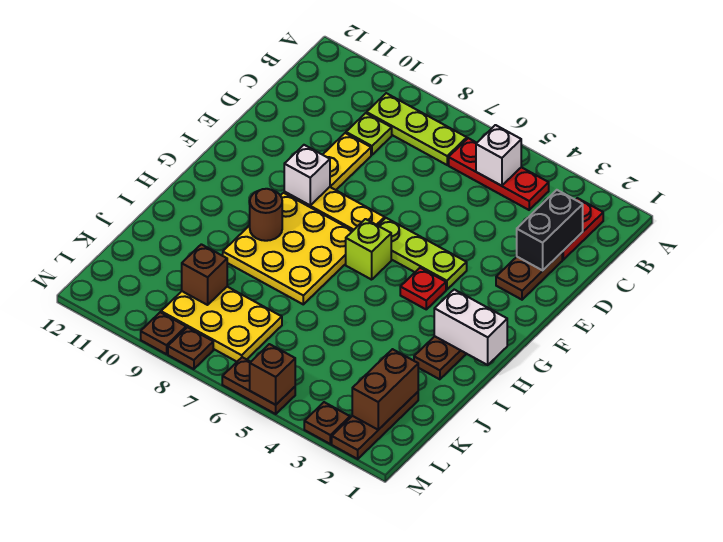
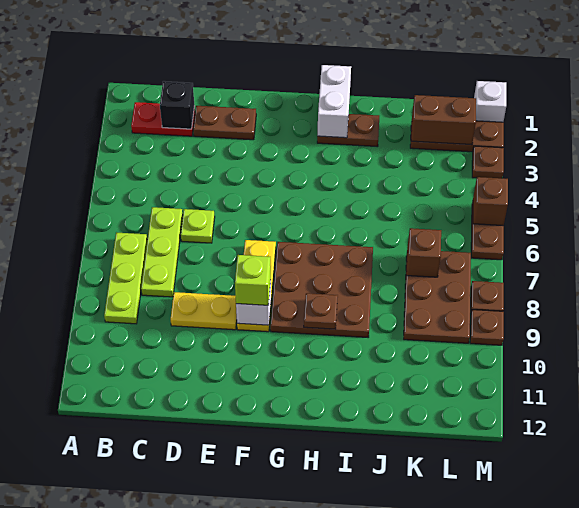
red plate B4:B6 level 1 -> none
white brick B5 level 2 -> white brick M1 level 1
black brick C2:D2 level 2 -> black brick C2 level 2
lime plate C9 level 1 -> lime plate D6 level 1
lime plate F4:F6 level 1 -> lime plate C6:C8 level 1
red plate G4 level 1 -> none
lime brick G6 level 1 -> lime brick F9 level 3
yellow plate G7:I9 level 1 -> brown plate G7:I9 level 1
brown round brick H9 level 2 -> brown plate H9 level 2
yellow plate K7:L9 level 1 -> brown plate K7:L9 level 1
brown brick K9 level 2 -> brown brick K7 level 2

